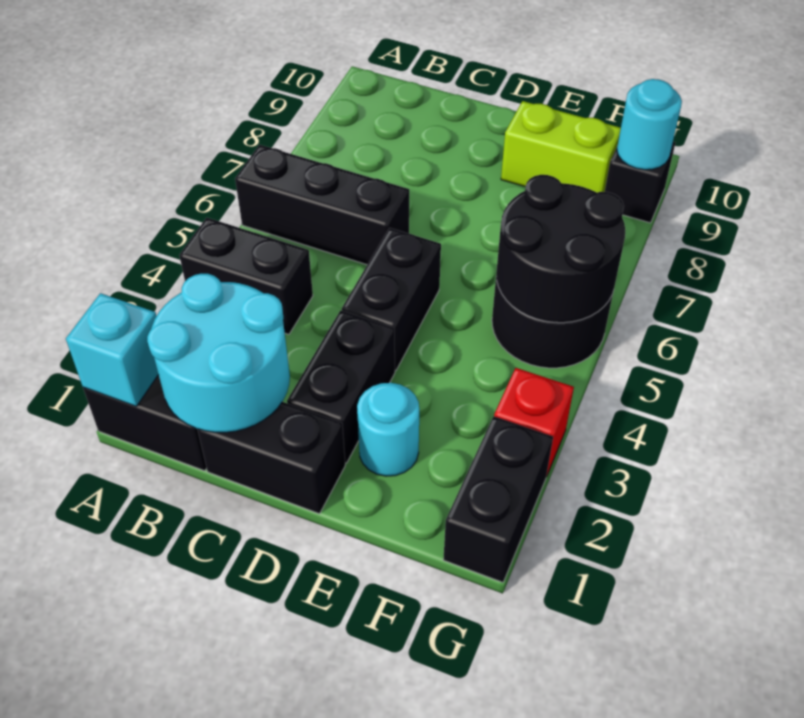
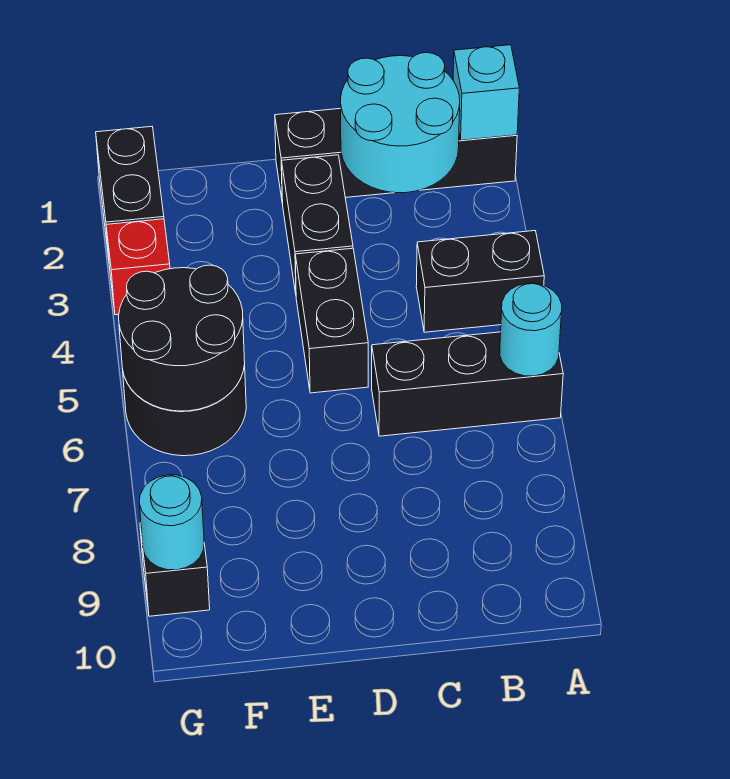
cyan round brick E2 level 1 -> cyan round brick A6 level 2
lime brick E9:F9 level 1 -> none

